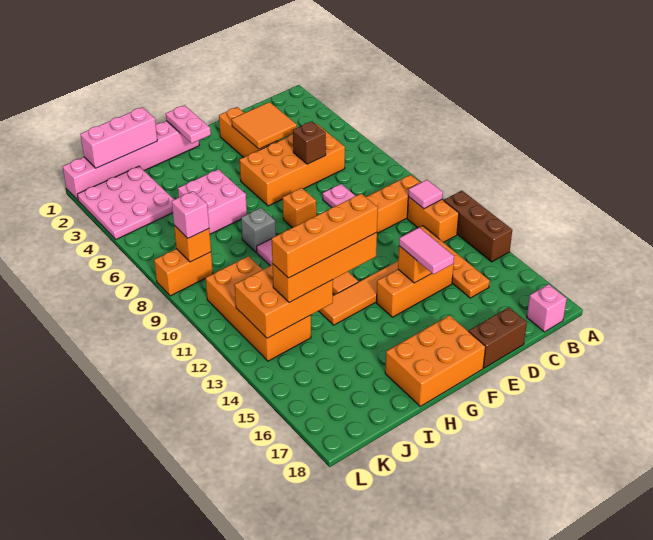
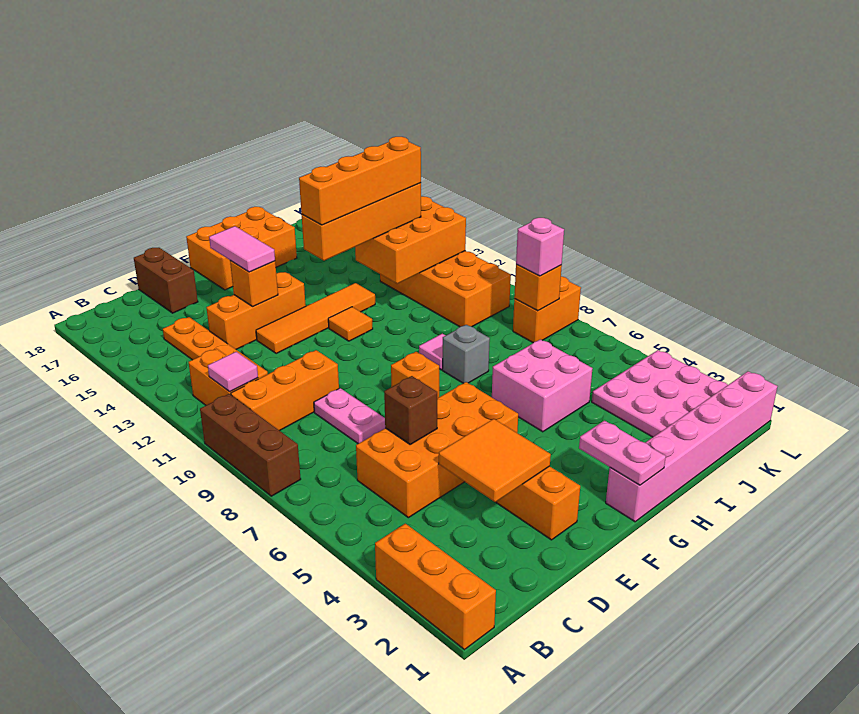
none -> orange brick A1:A3 level 1
brown brick A12:A14 level 1 -> brown brick A8:A10 level 1
pink brick B18 level 1 -> none
brown brick D18:E18 level 1 -> brown brick D17:D18 level 1
pink brick I1:K1 level 2 -> none

